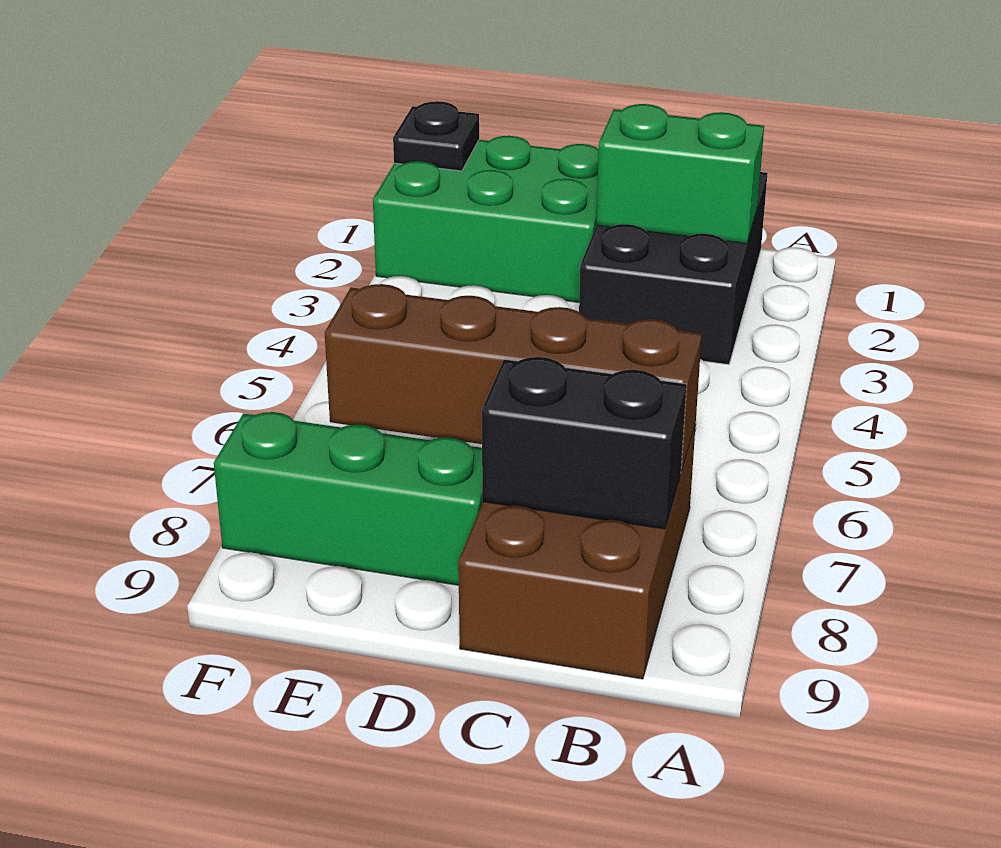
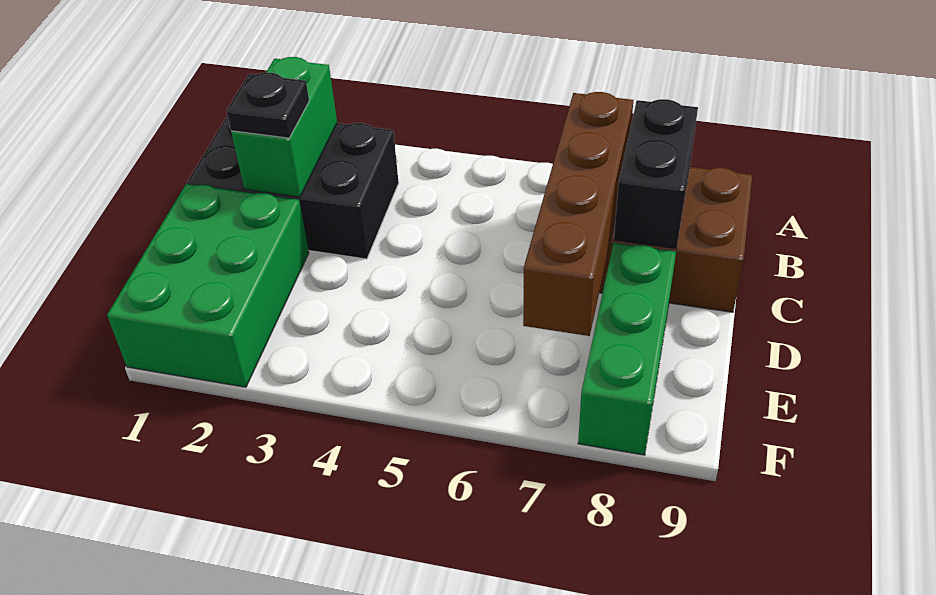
black plate F1 level 2 -> black plate C2 level 3

